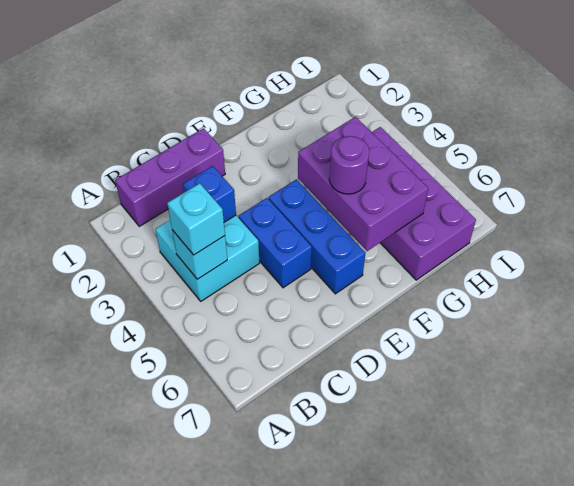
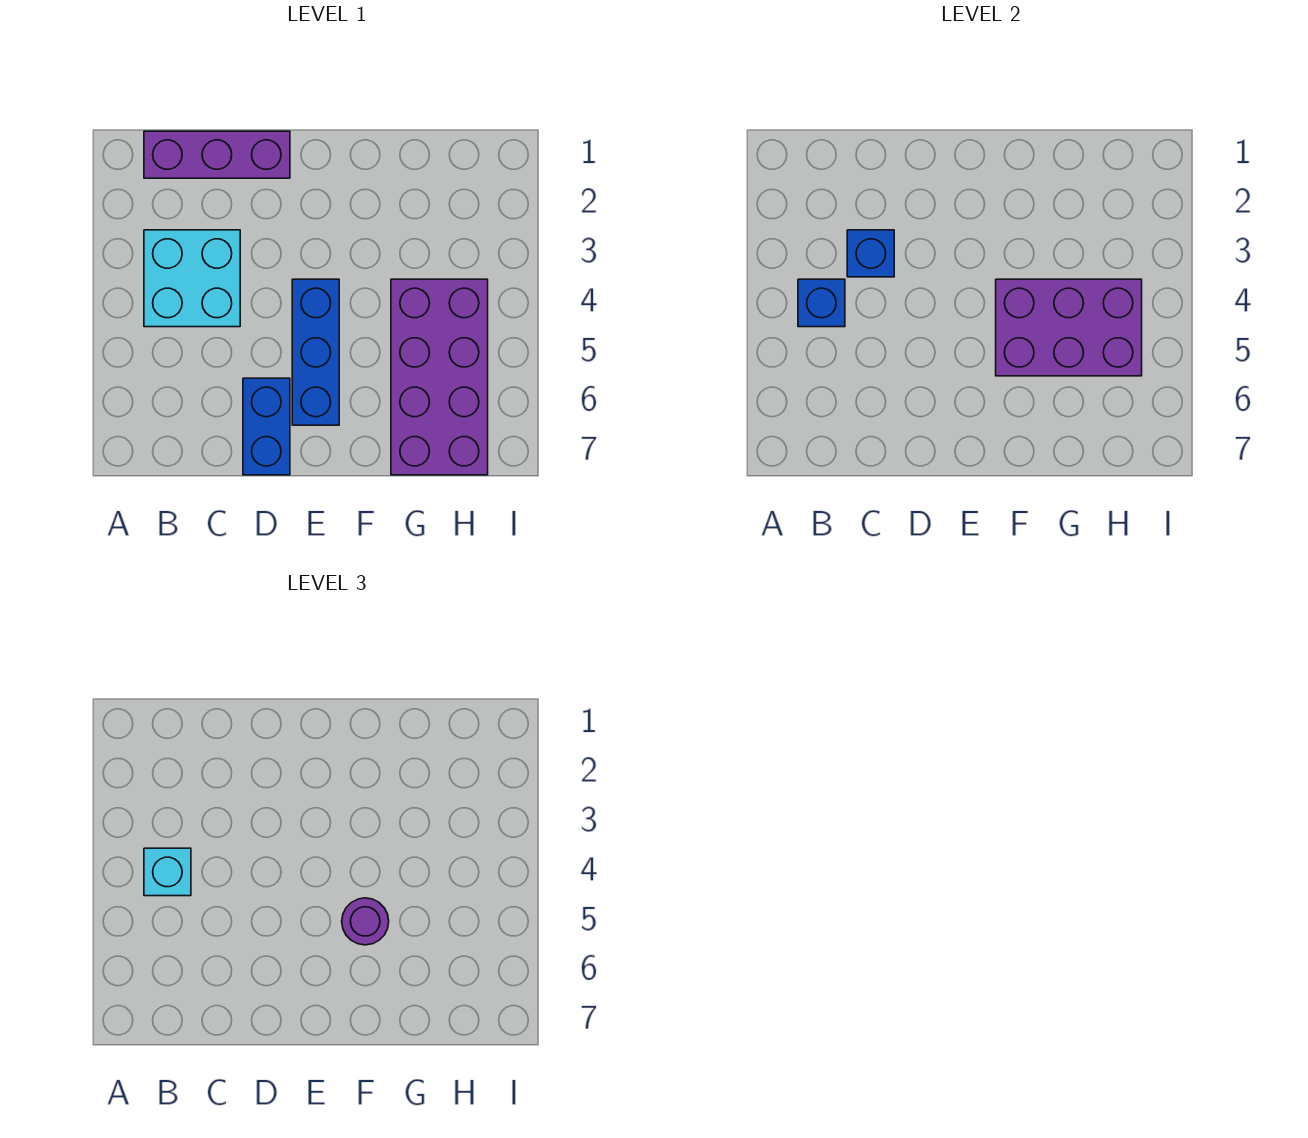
cyan brick B4 level 2 -> blue brick B4 level 2
blue brick D4:D5 level 1 -> blue brick D6:D7 level 1
purple brick F4:G6 level 2 -> purple brick F4:H5 level 2

